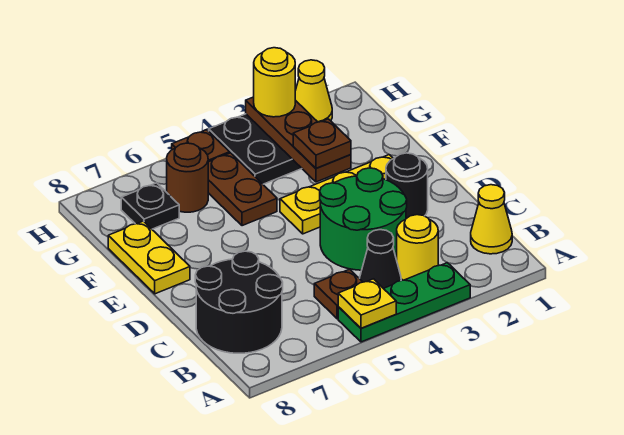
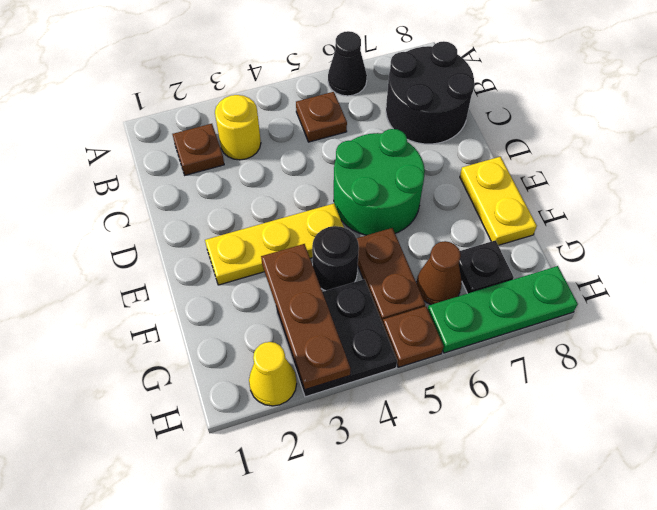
green plate A3:A5 level 1 -> green plate H6:H8 level 1
yellow plate A5 level 2 -> none
yellow cone B1 level 1 -> none
black cone B4 level 1 -> black cone A6 level 1
green round brick C3:D4 level 1 -> green round brick D5:E6 level 1
black round brick D2 level 1 -> black round brick F4 level 1
brown plate F3 level 3 -> brown plate B2 level 1
brown round brick G6 level 1 -> brown cone G6 level 1
yellow round brick H3 level 3 -> none

